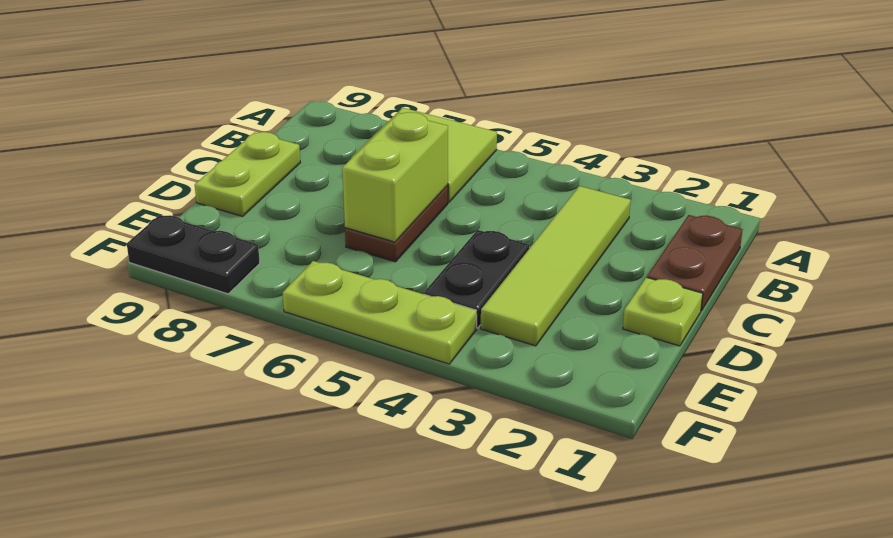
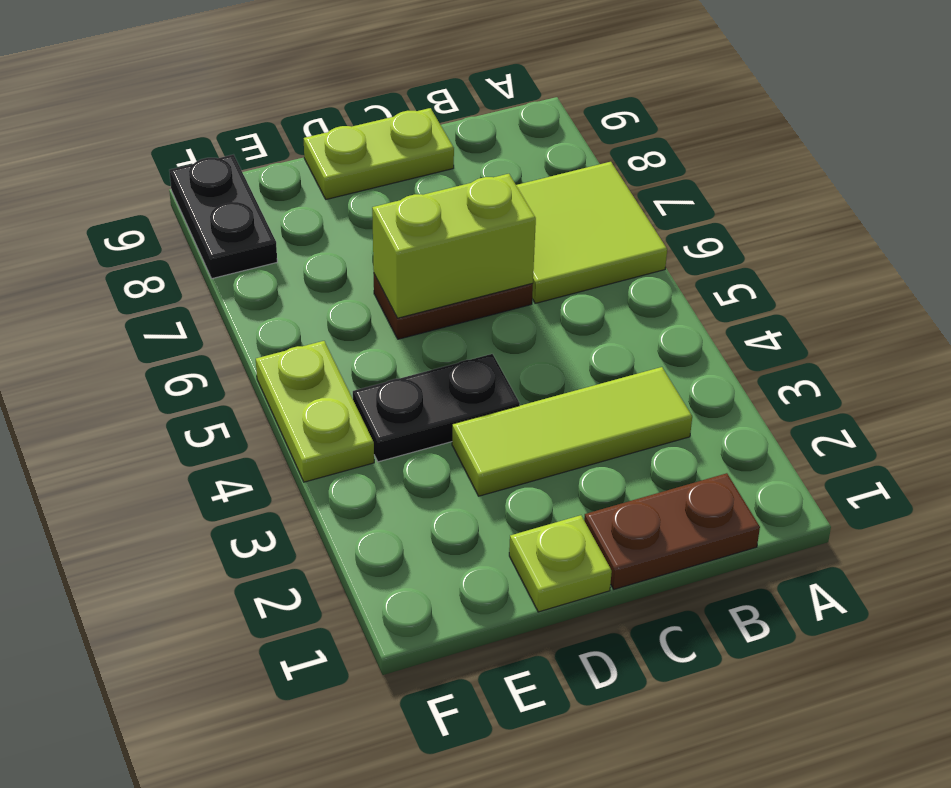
lime tile B3:E3 level 1 -> lime tile B3:D3 level 1
lime plate F4:F6 level 1 -> lime plate F4:F5 level 1

